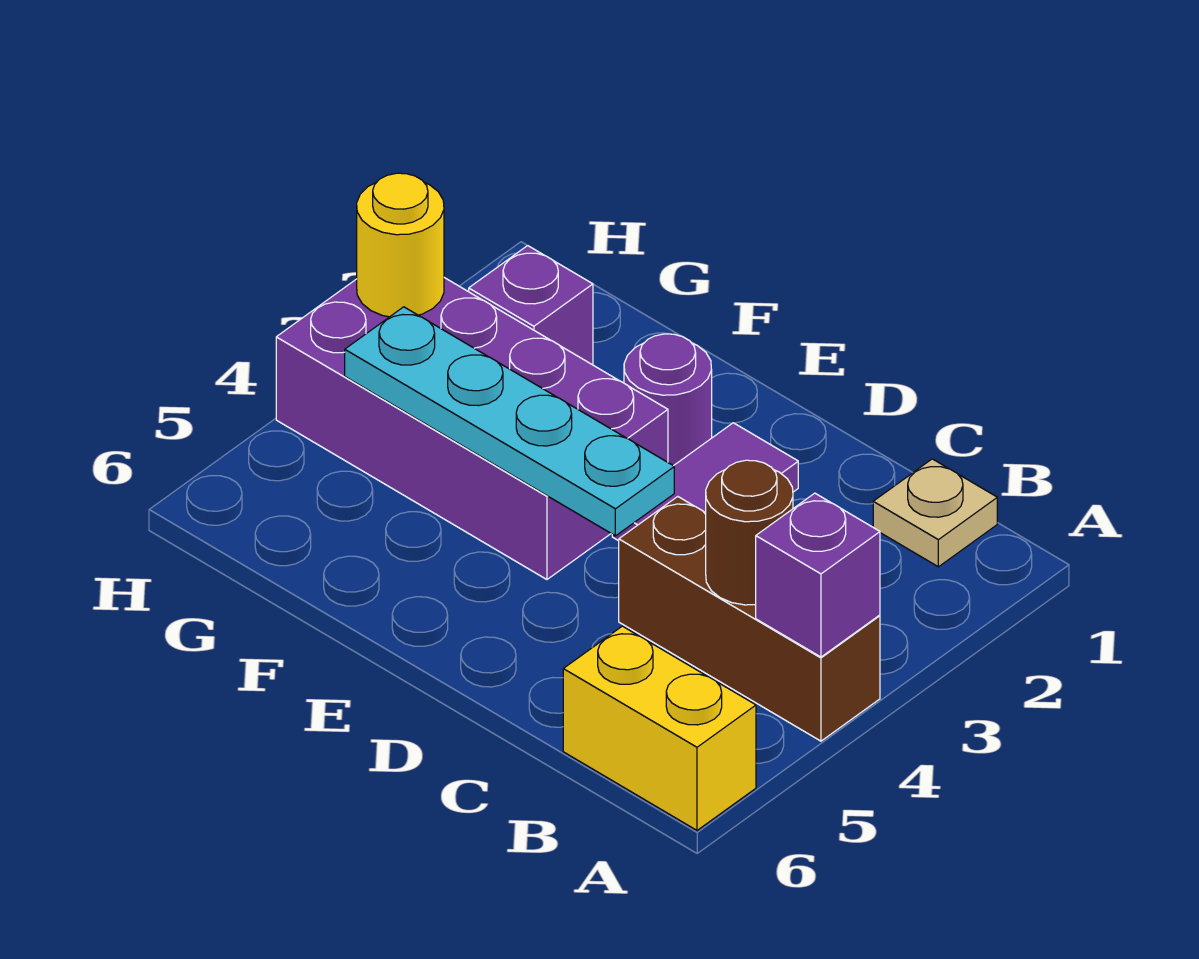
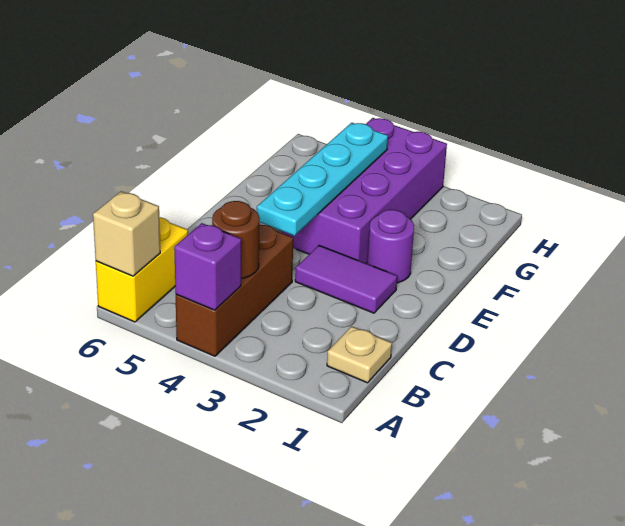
none -> tan brick A6 level 2
purple brick G2 level 1 -> none
yellow round brick H3 level 2 -> none

